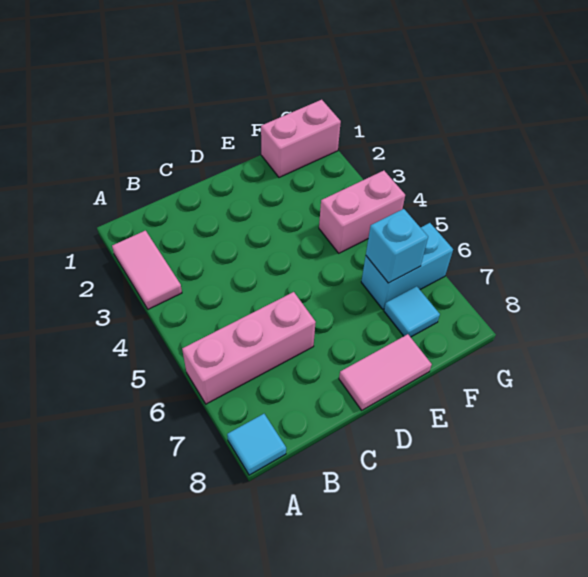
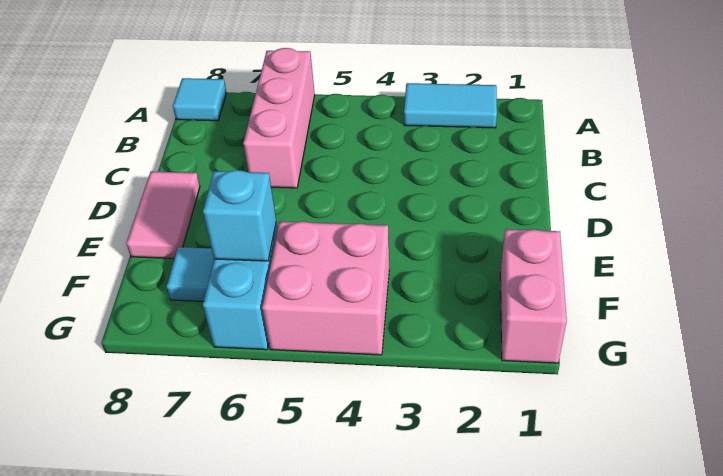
pink tile A2:A3 level 1 -> cyan tile A2:A3 level 1
pink brick F4:G4 level 1 -> pink brick F4:G5 level 1

